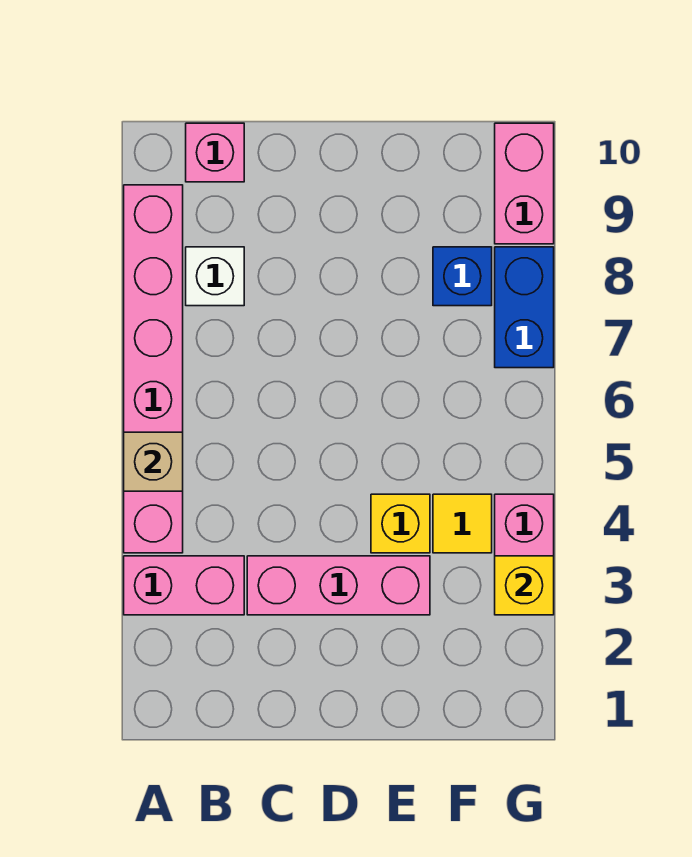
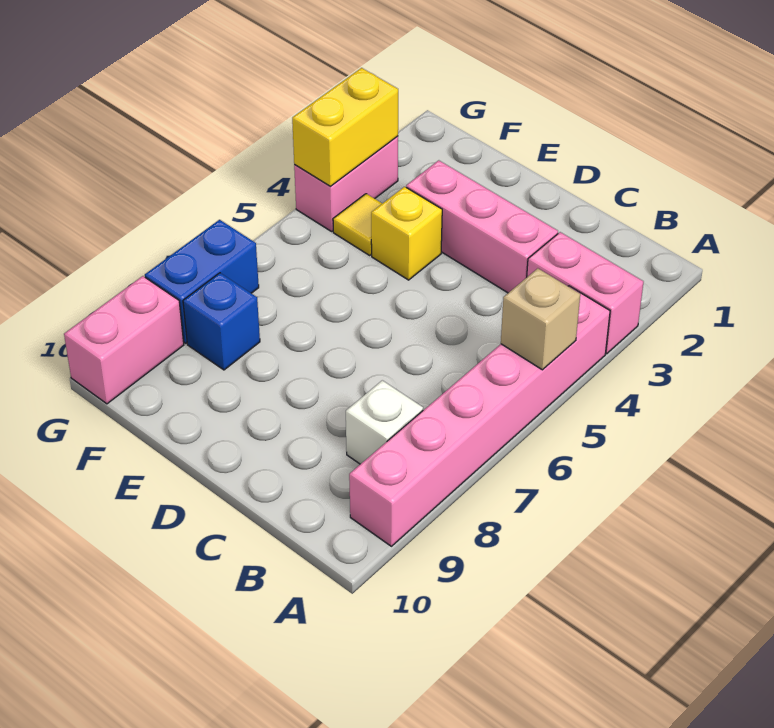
pink brick B10 level 1 -> none
yellow brick G3 level 2 -> yellow brick G3:G4 level 2

